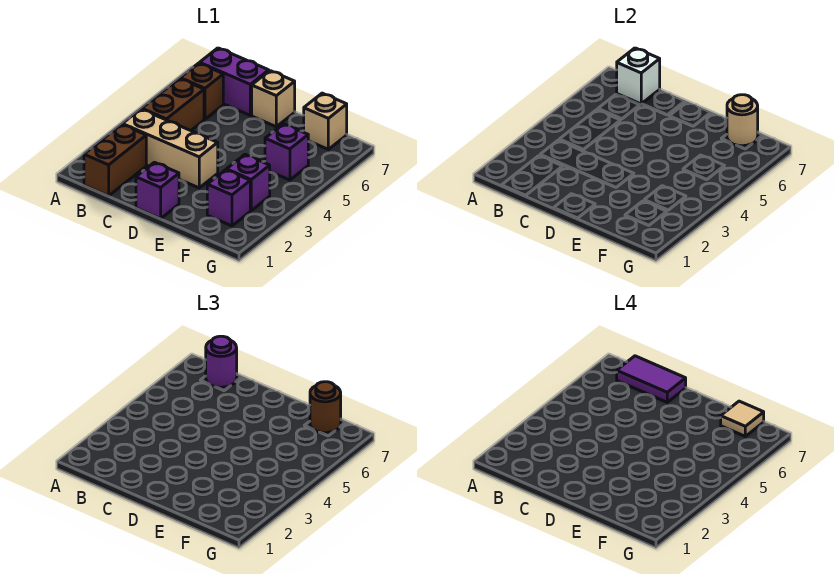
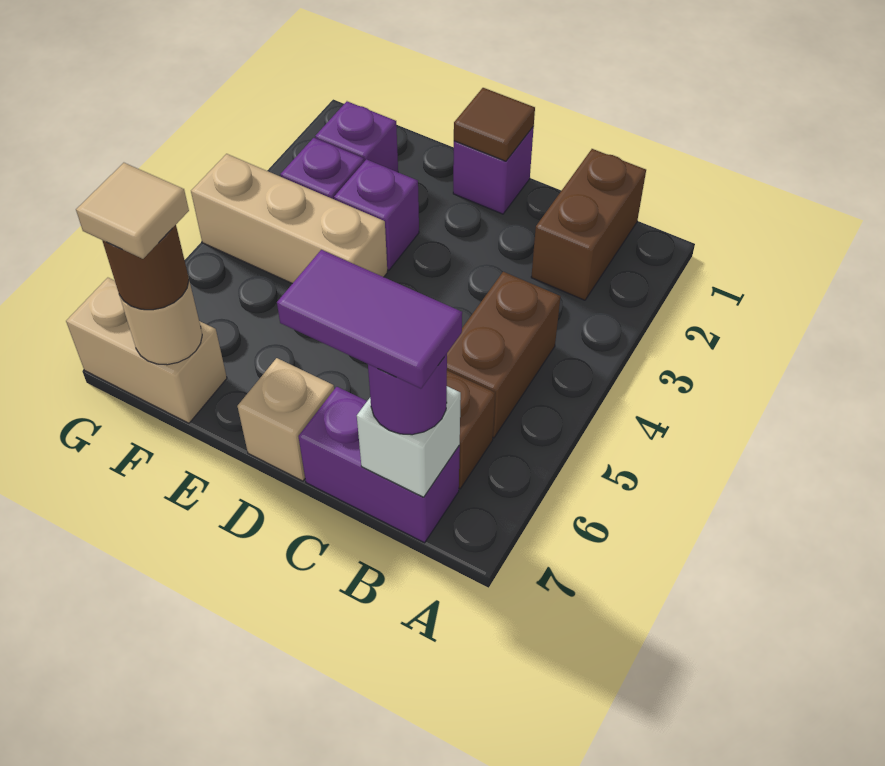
tan brick B3:D3 level 1 -> tan brick E4:G4 level 1
none -> brown tile D1 level 2
purple brick F5 level 1 -> purple brick E3 level 1
tan brick F7 level 1 -> tan brick F7:G7 level 1

